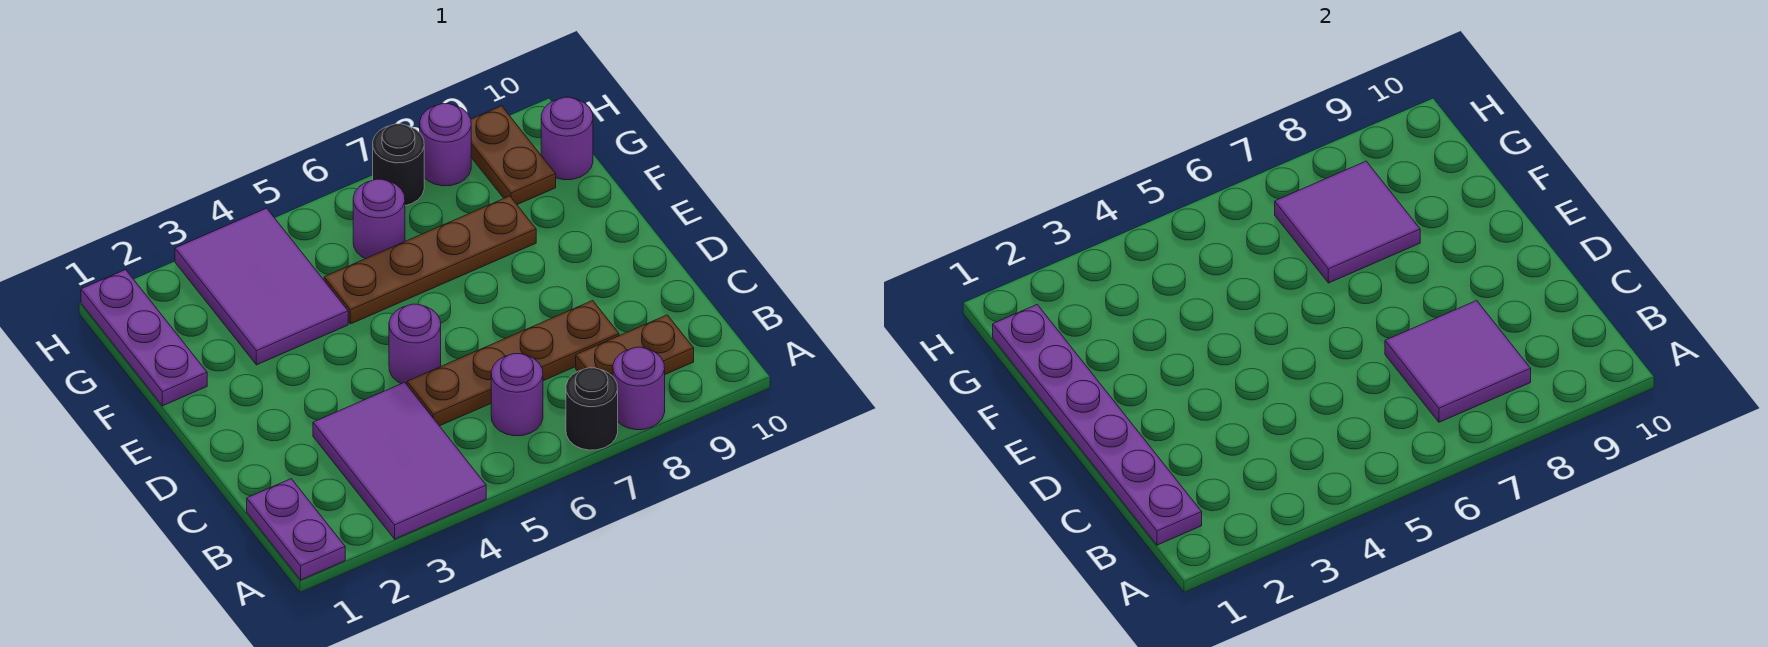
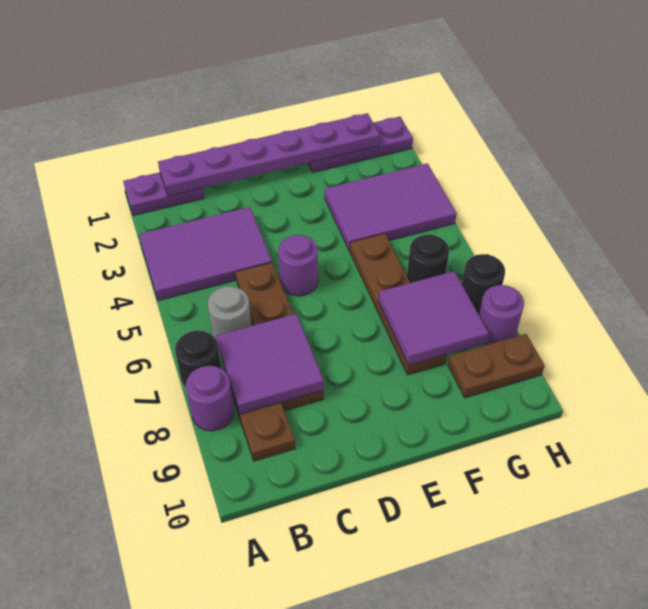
purple round brick B6 level 1 -> grey round brick B6 level 1
purple round brick G6 level 1 -> black round brick G6 level 1
purple round brick G10 level 1 -> none

